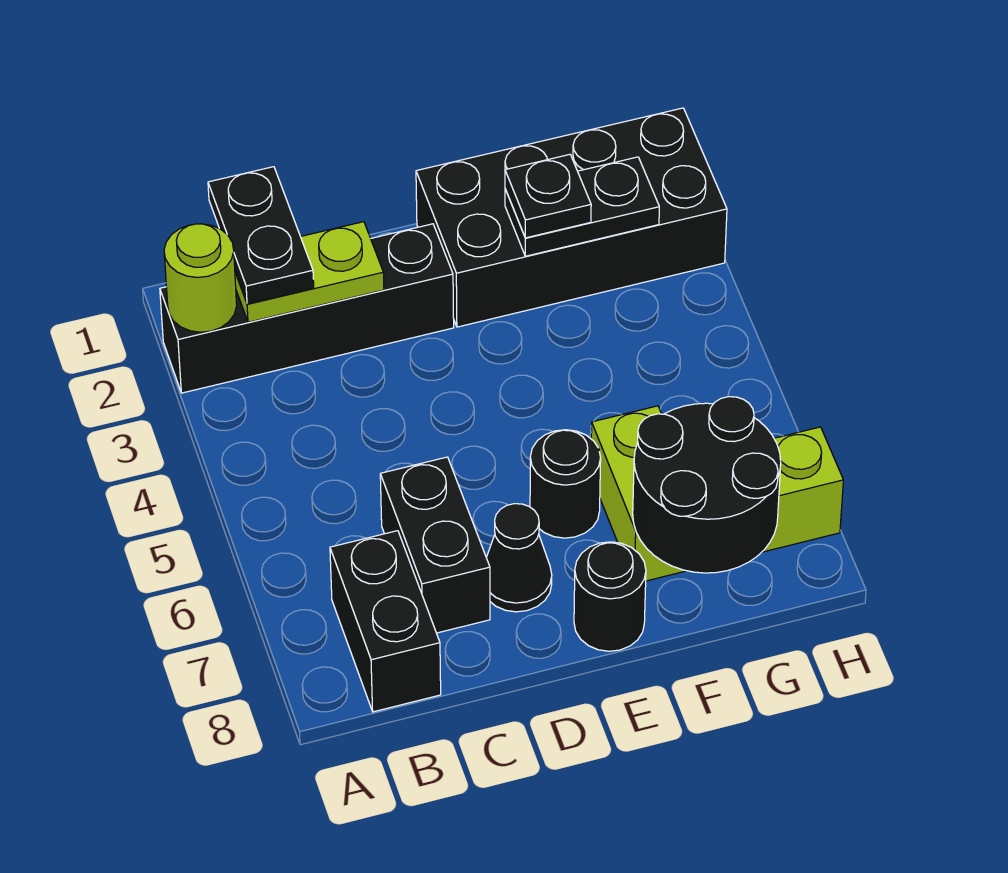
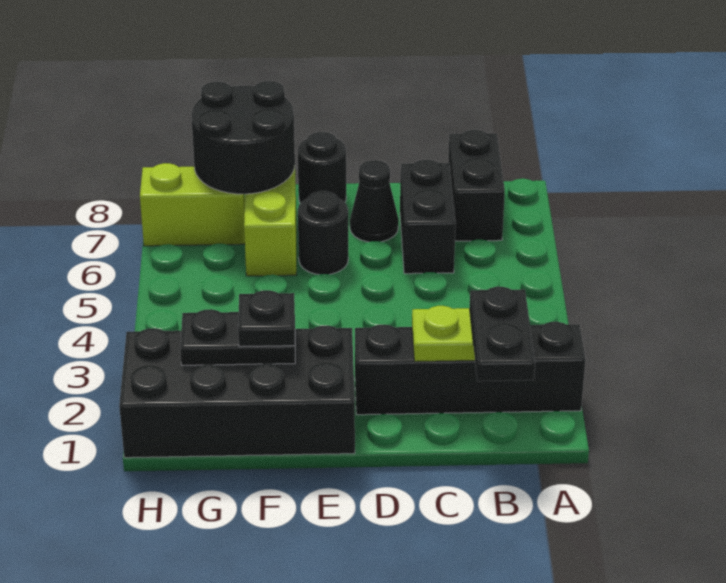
lime round brick A2 level 2 -> none

